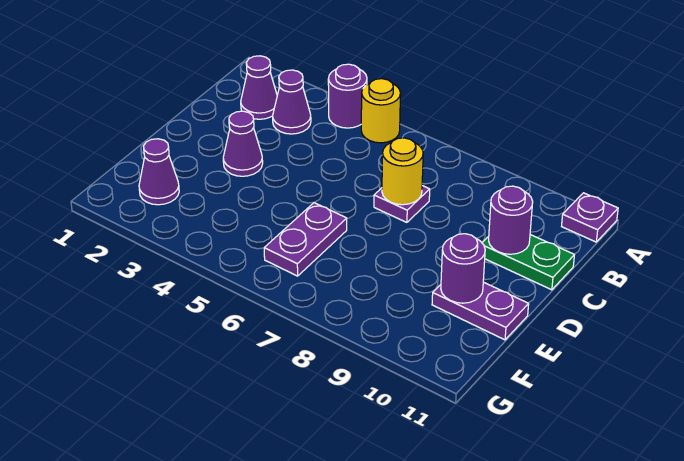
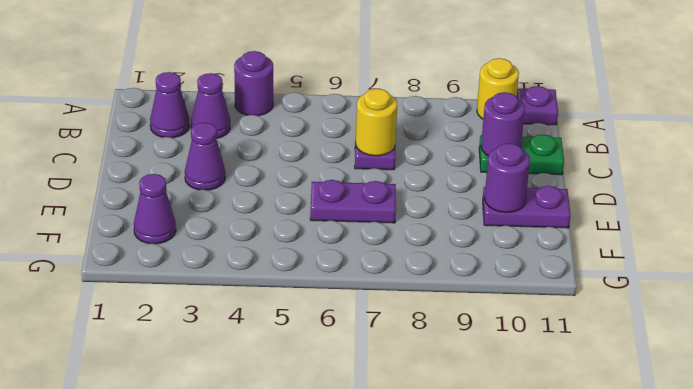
yellow round brick A5 level 1 -> yellow round brick A10 level 1
purple plate E6:F6 level 1 -> purple plate E6:E7 level 1

